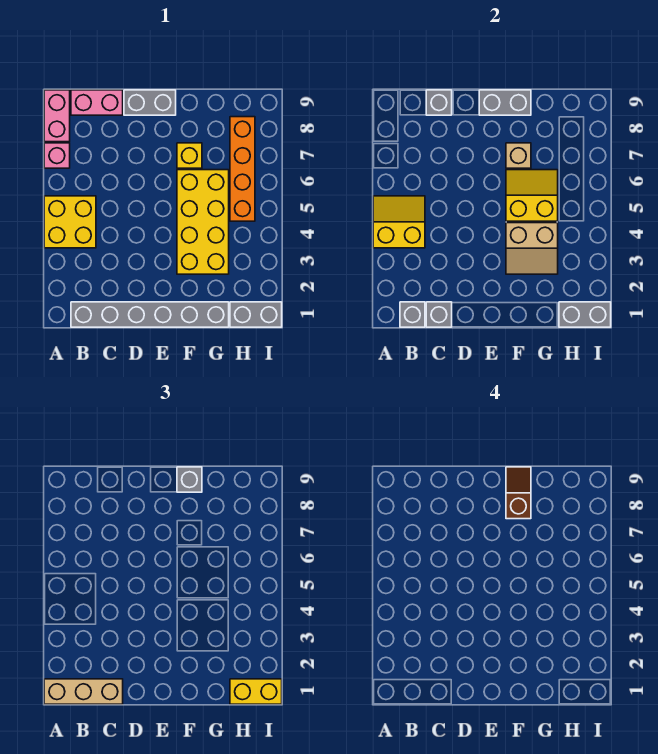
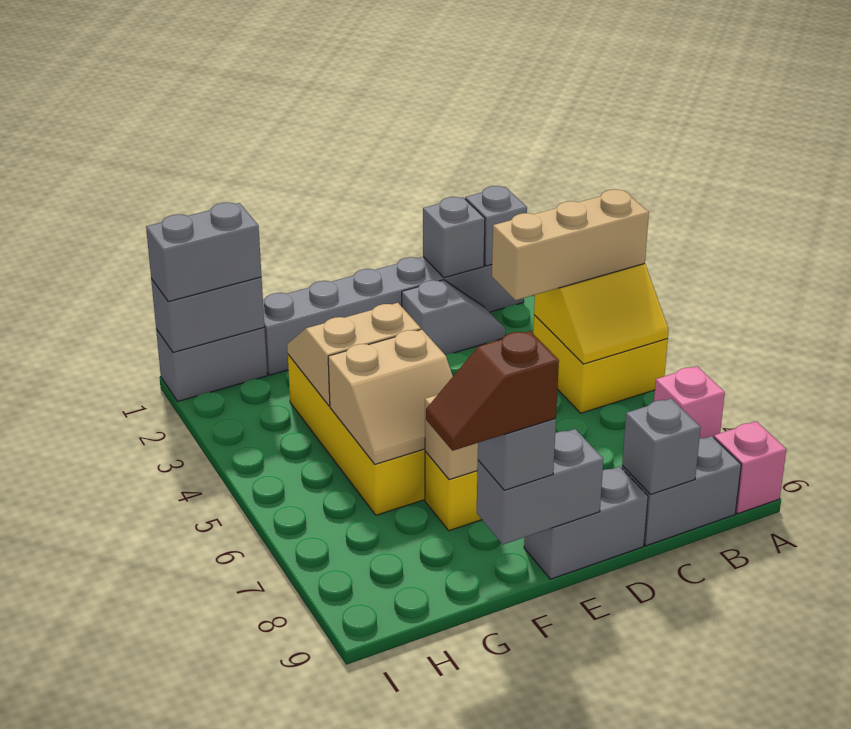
tan brick A1:C1 level 3 -> tan brick A4:C4 level 3
pink brick A8:A9 level 1 -> pink brick A9 level 1
pink brick B9:C9 level 1 -> grey brick B9:C9 level 1
none -> grey slope C2:D2 level 1 top D
yellow slope F5:G6 level 2 top 5 -> tan slope F5:G6 level 2 top 5
brown slope F8:F9 level 4 top 8 -> brown slope F9:G9 level 4 top F
yellow brick H1:I1 level 3 -> grey brick H1:I1 level 3
orange brick H5:H8 level 1 -> none

